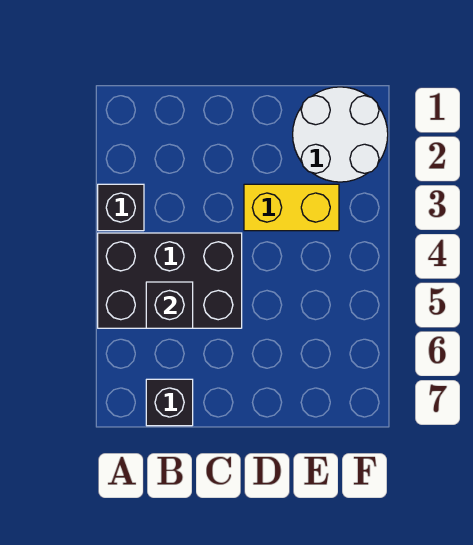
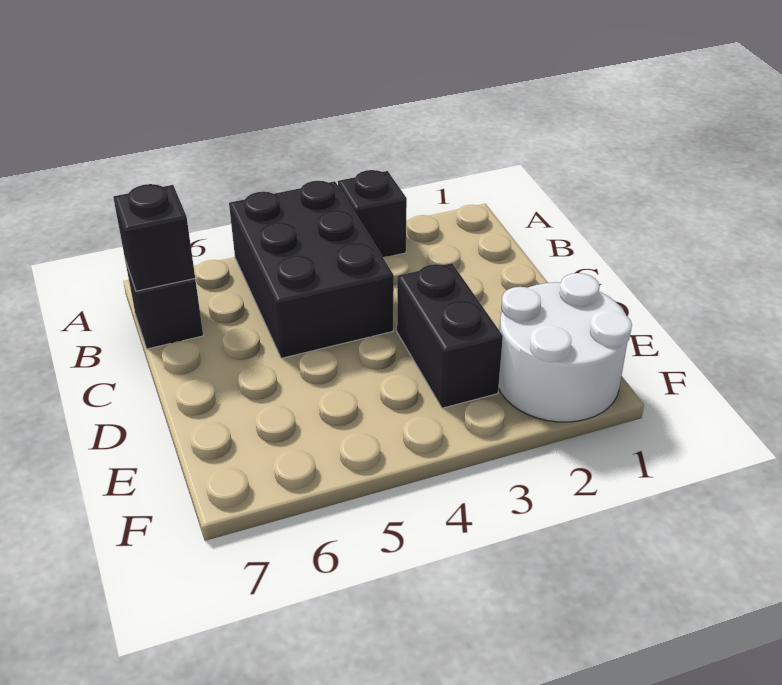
black brick B5 level 2 -> black brick B7 level 2
yellow brick D3:E3 level 1 -> black brick D3:E3 level 1

